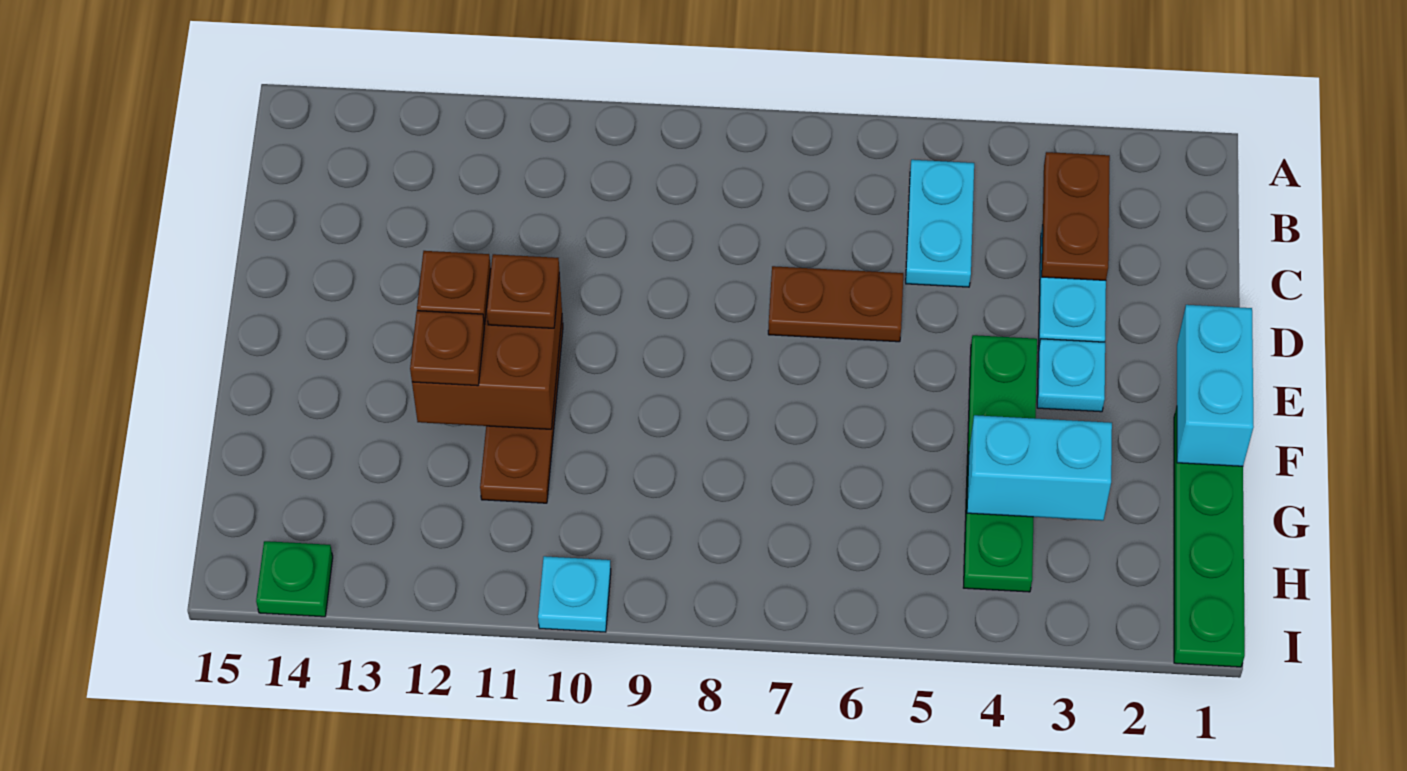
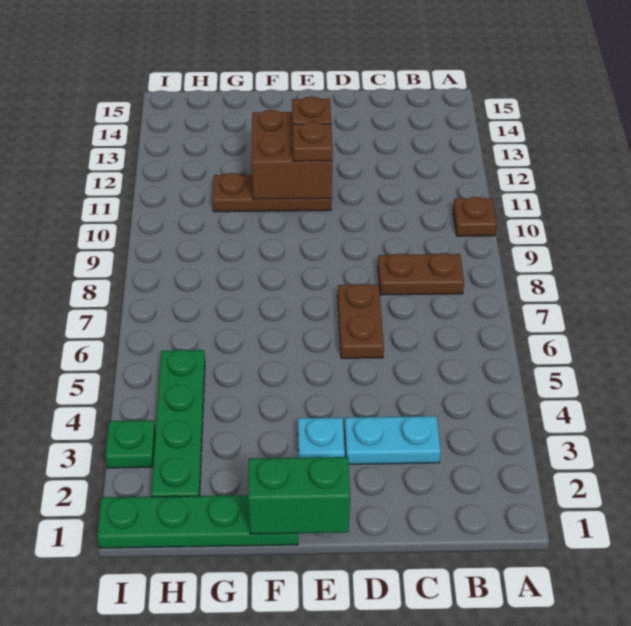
brown plate B3:C3 level 2 -> brown plate B8:C8 level 1
cyan plate B5:C5 level 1 -> none
cyan brick E1:F1 level 2 -> green brick E1:F1 level 2
green plate E4:H4 level 1 -> green plate H2:H5 level 1
brown plate F12 level 3 -> brown plate A10 level 1
cyan brick G3:G4 level 2 -> none
cyan plate I10 level 1 -> none
green plate I14 level 1 -> green plate I3 level 1

